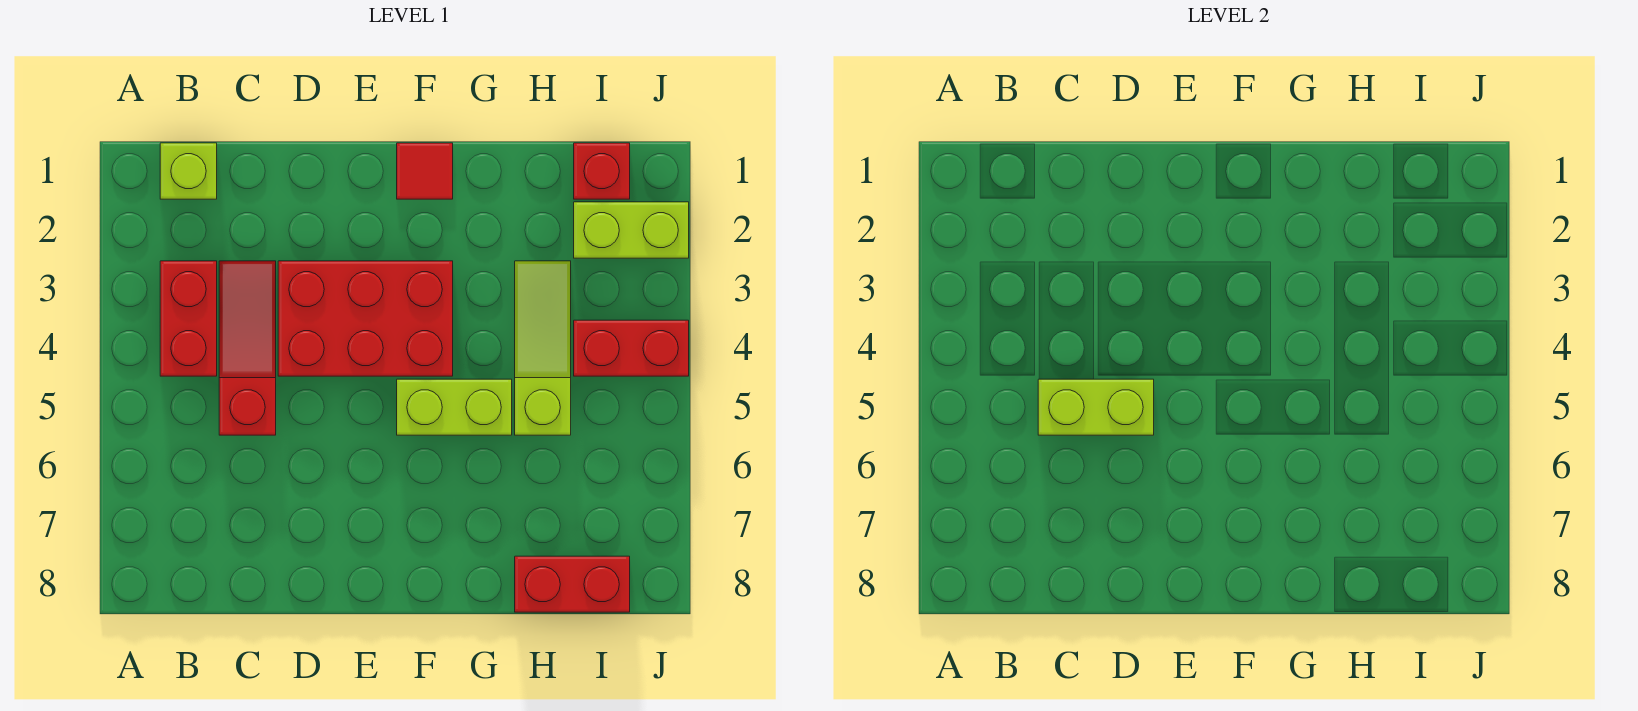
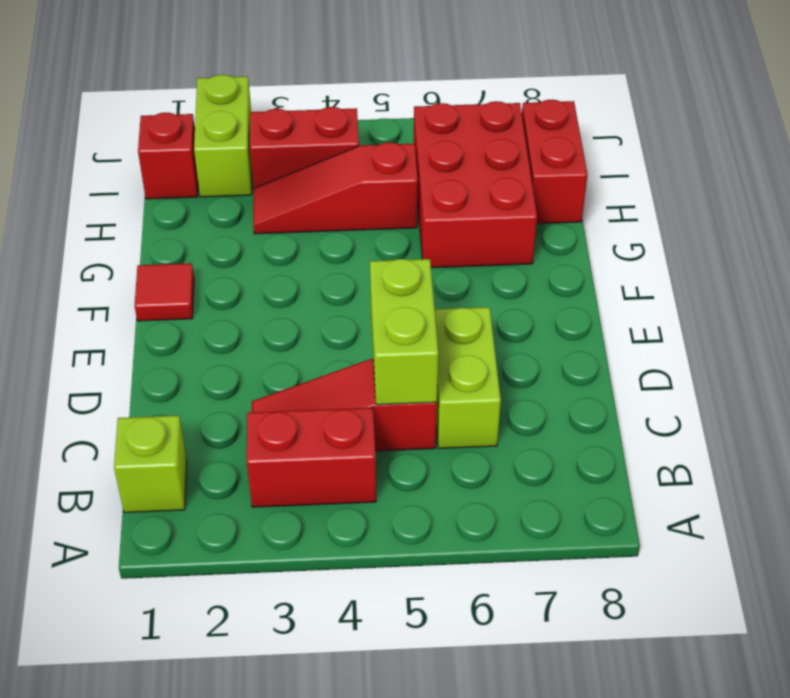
red brick D3:F4 level 1 -> red brick G6:I7 level 1
lime brick F5:G5 level 1 -> lime brick C6:D6 level 1
lime slope H3:H5 level 1 top 5 -> red slope H3:H5 level 1 top 5
red brick I4:J4 level 1 -> red brick I3:I4 level 1

